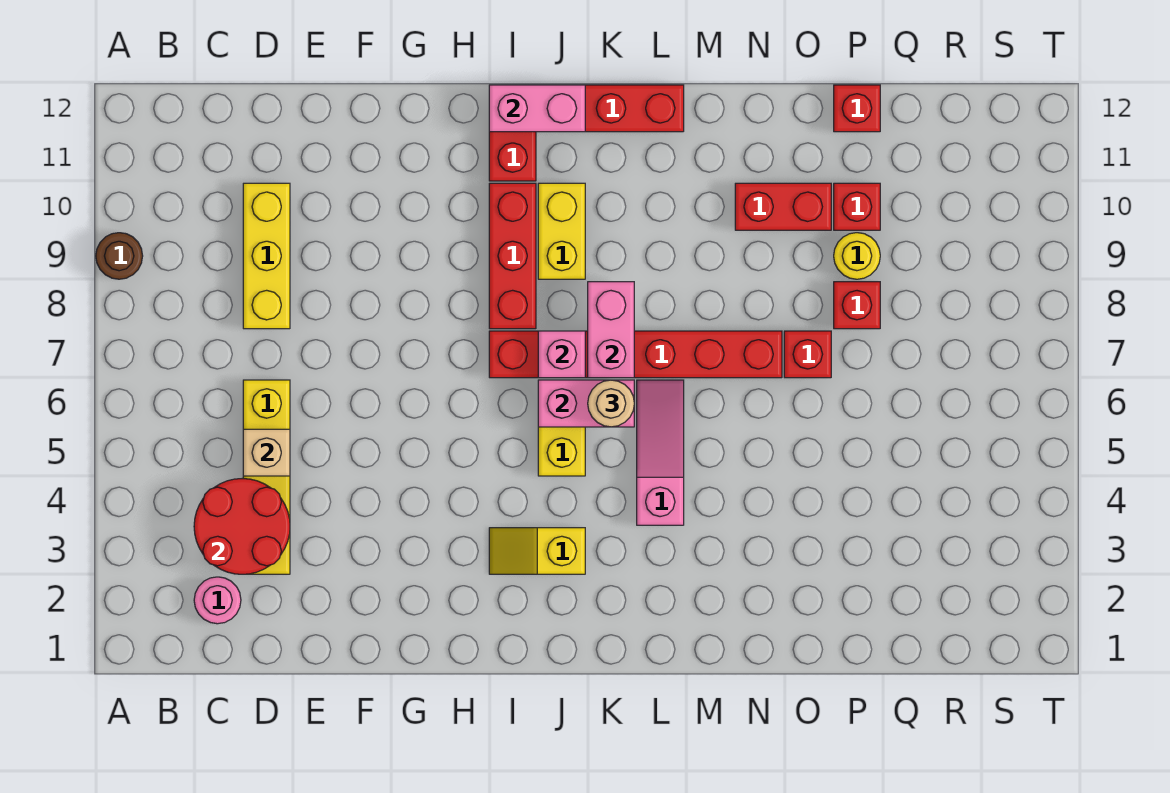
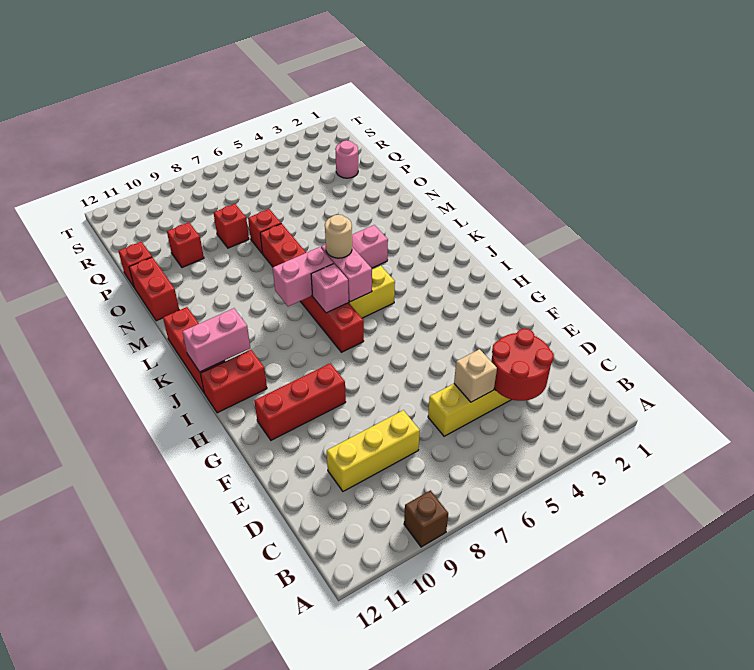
brown round brick A9 level 1 -> brown brick A9 level 1
pink round brick C2 level 1 -> pink round brick Q2 level 1
yellow slope I3:J3 level 1 top J -> none
red brick I8:I10 level 1 -> red brick G9:G11 level 1
pink brick I12:J12 level 2 -> pink brick J11:J12 level 2
yellow brick J9:J10 level 1 -> none
red brick N10:O10 level 1 -> red brick N12:O12 level 1
yellow round brick P9 level 1 -> none

